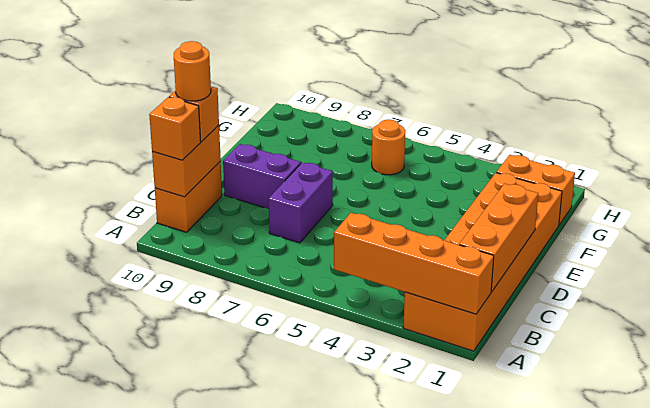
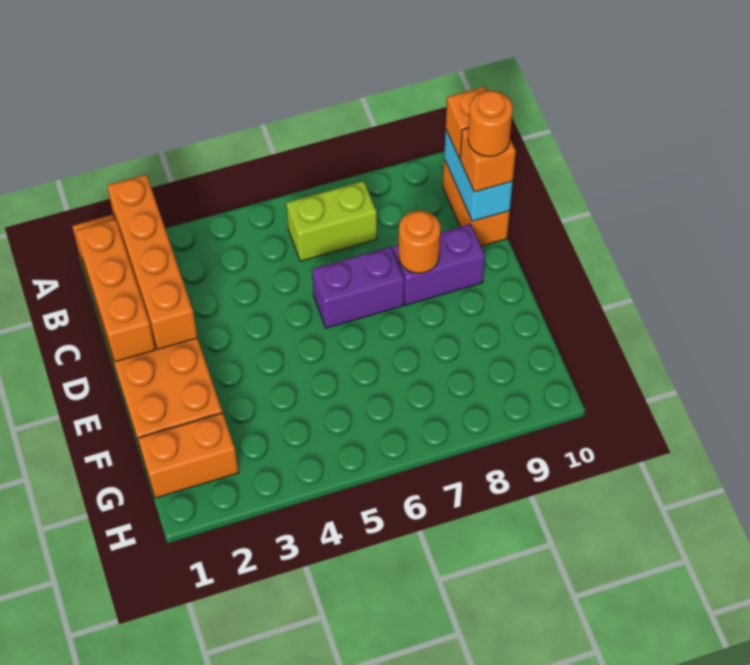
orange brick A1:A4 level 2 -> orange brick A2:D2 level 2
none -> lime brick B6:B7 level 1
orange brick B10:C10 level 2 -> cyan brick B10:C10 level 2
purple brick C7:D7 level 1 -> purple brick D6:D7 level 1
orange round brick G6 level 1 -> orange round brick D8 level 2

